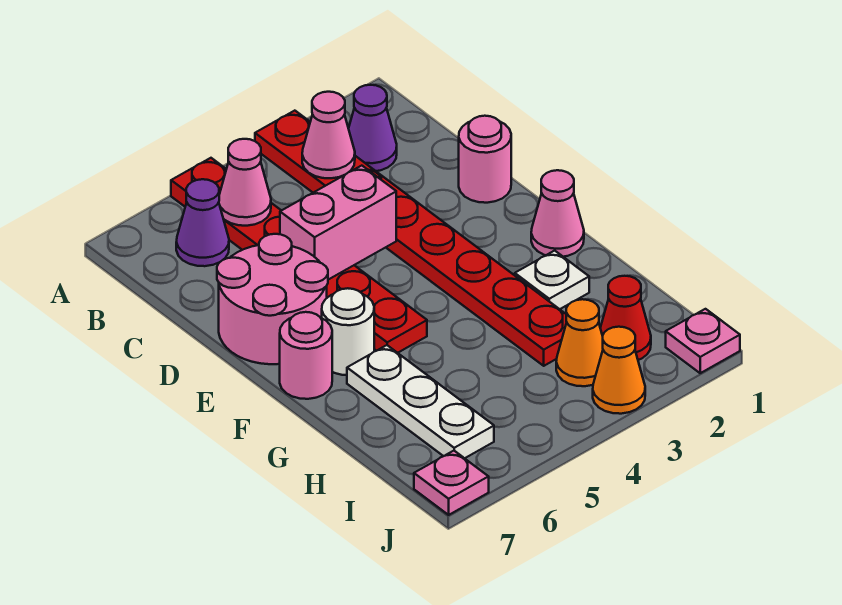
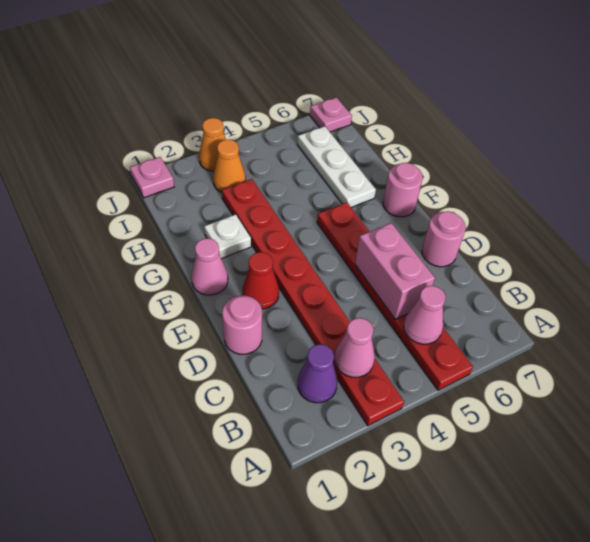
purple cone B6 level 1 -> none
pink brick D4:D5 level 2 -> pink brick C5:D5 level 2
pink round brick D6:E7 level 1 -> pink round brick D7 level 1
white round brick F6 level 1 -> none
red cone I2 level 1 -> red cone E2 level 1

